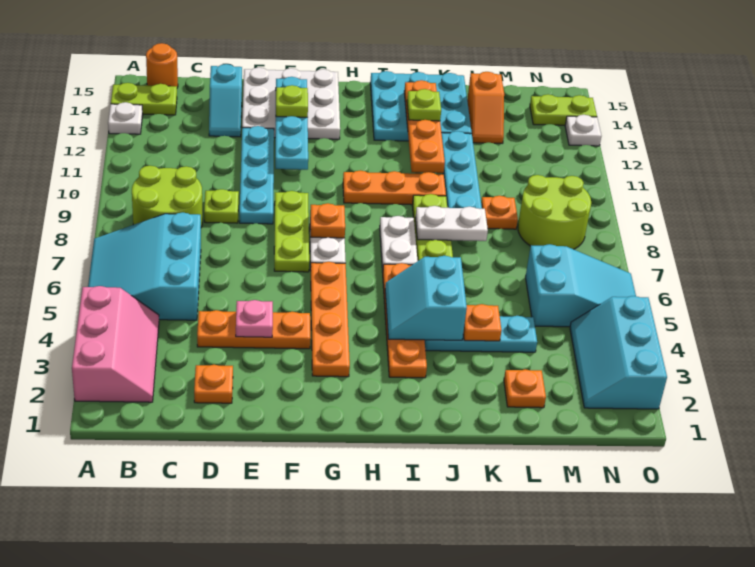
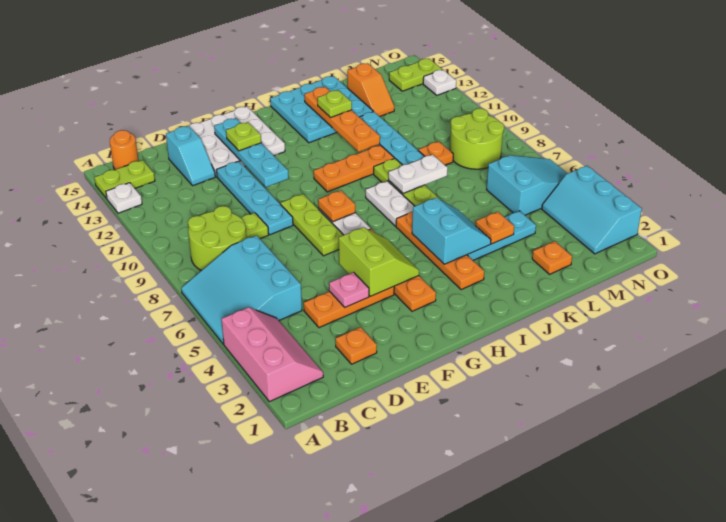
none -> lime slope F4:G5 level 2 top F
cyan slope I4:J5 level 2 top J -> cyan slope I4:J5 level 2 top I

